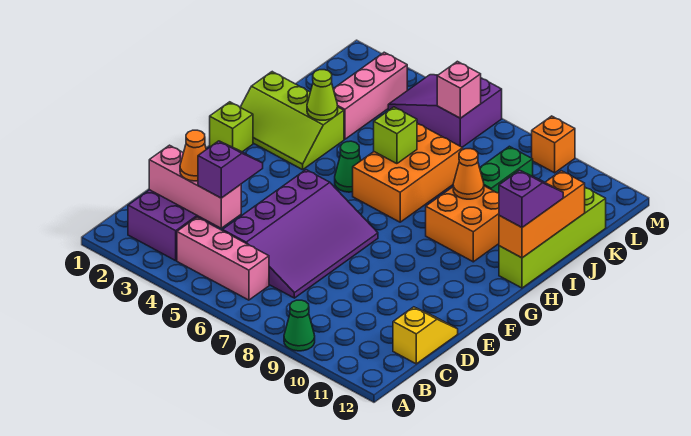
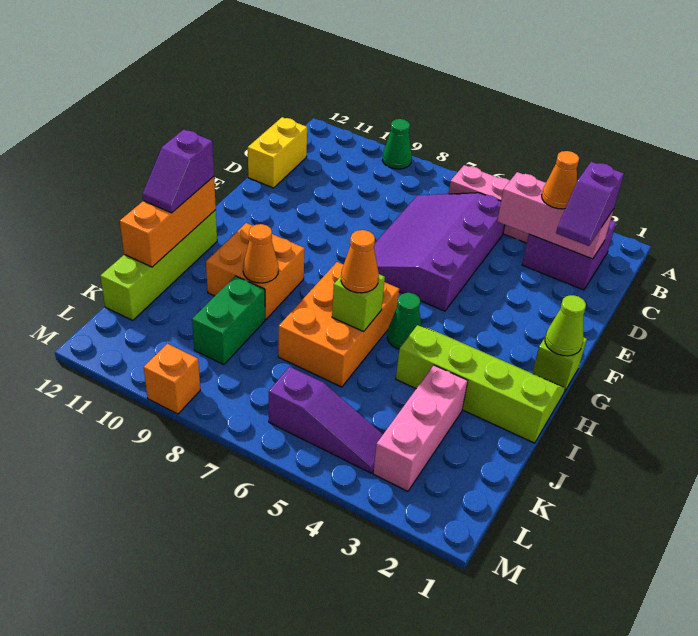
purple slope C4:D4 level 3 top C -> purple slope C2:D2 level 3 top C
yellow slope C12:D12 level 1 top C -> yellow brick C12:D12 level 1
lime slope H1:I3 level 1 top I -> lime slope H1:I4 level 1 top I
lime cone I3 level 2 -> lime cone G1 level 2
none -> orange cone I6 level 3
purple slope L4:M6 level 1 top 6 -> purple slope L4:L6 level 1 top 6
pink brick L6 level 2 -> none

